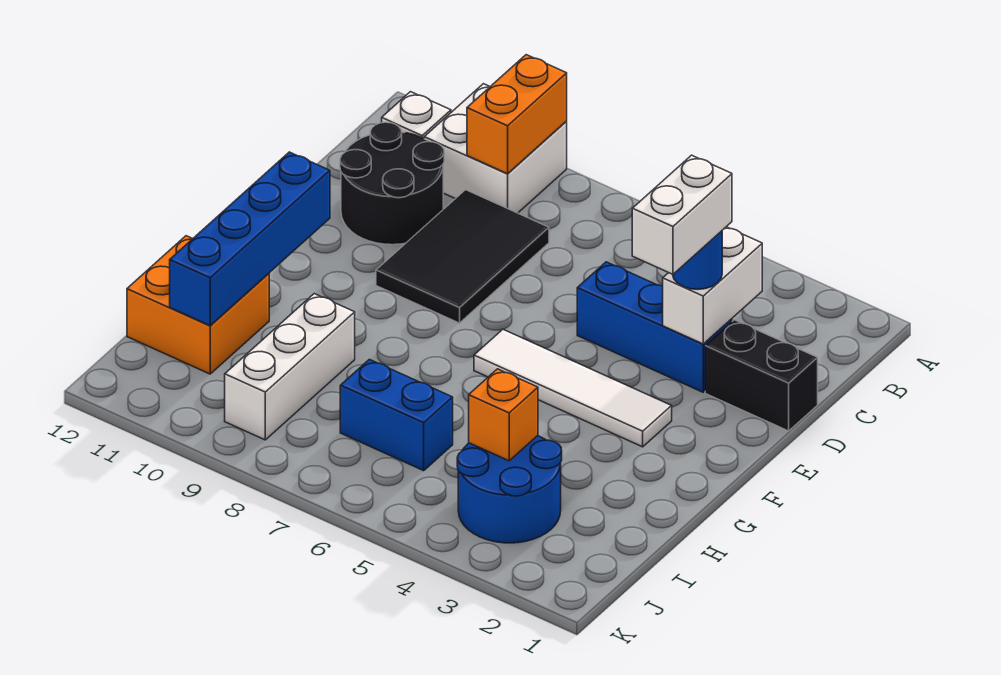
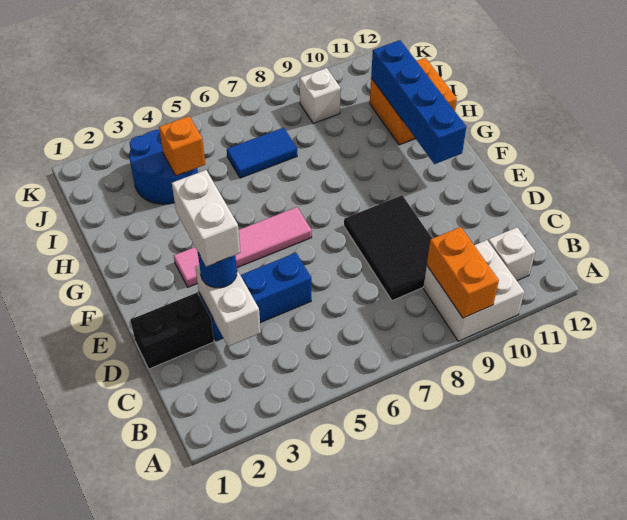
black round brick C10:D11 level 1 -> none
white tile F3:F6 level 1 -> pink tile F3:F6 level 1
white brick H9:J9 level 1 -> white brick J9 level 1
blue brick I6:I7 level 1 -> blue tile I6:I7 level 1

